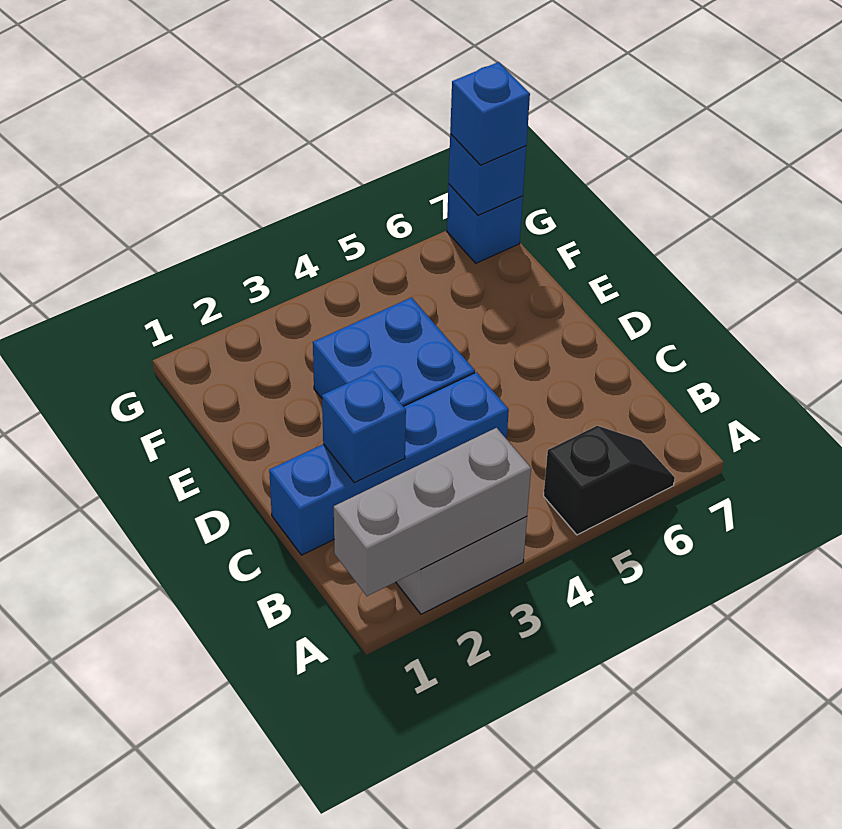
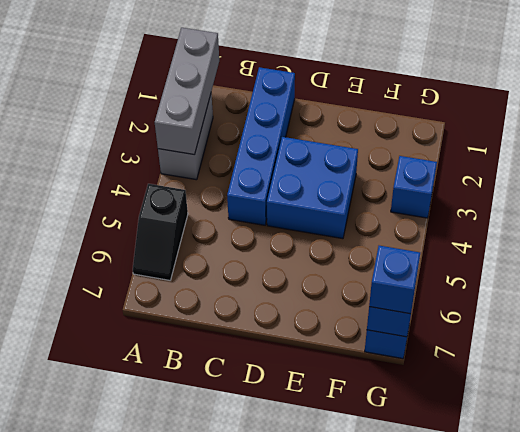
blue brick C2 level 2 -> blue brick G3 level 1

